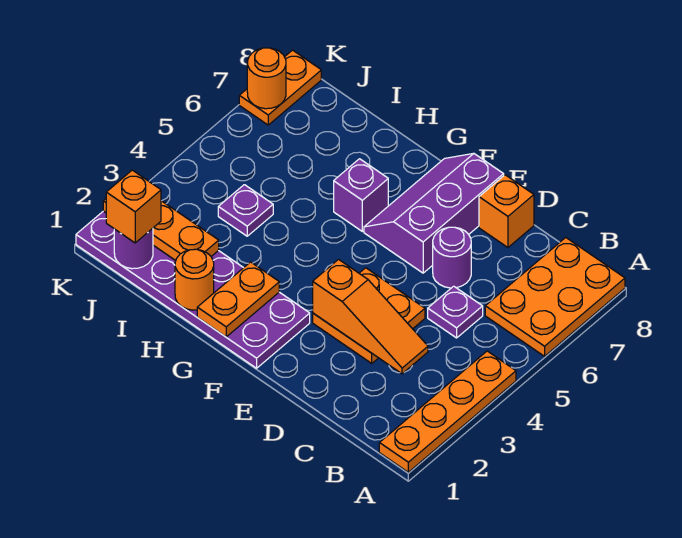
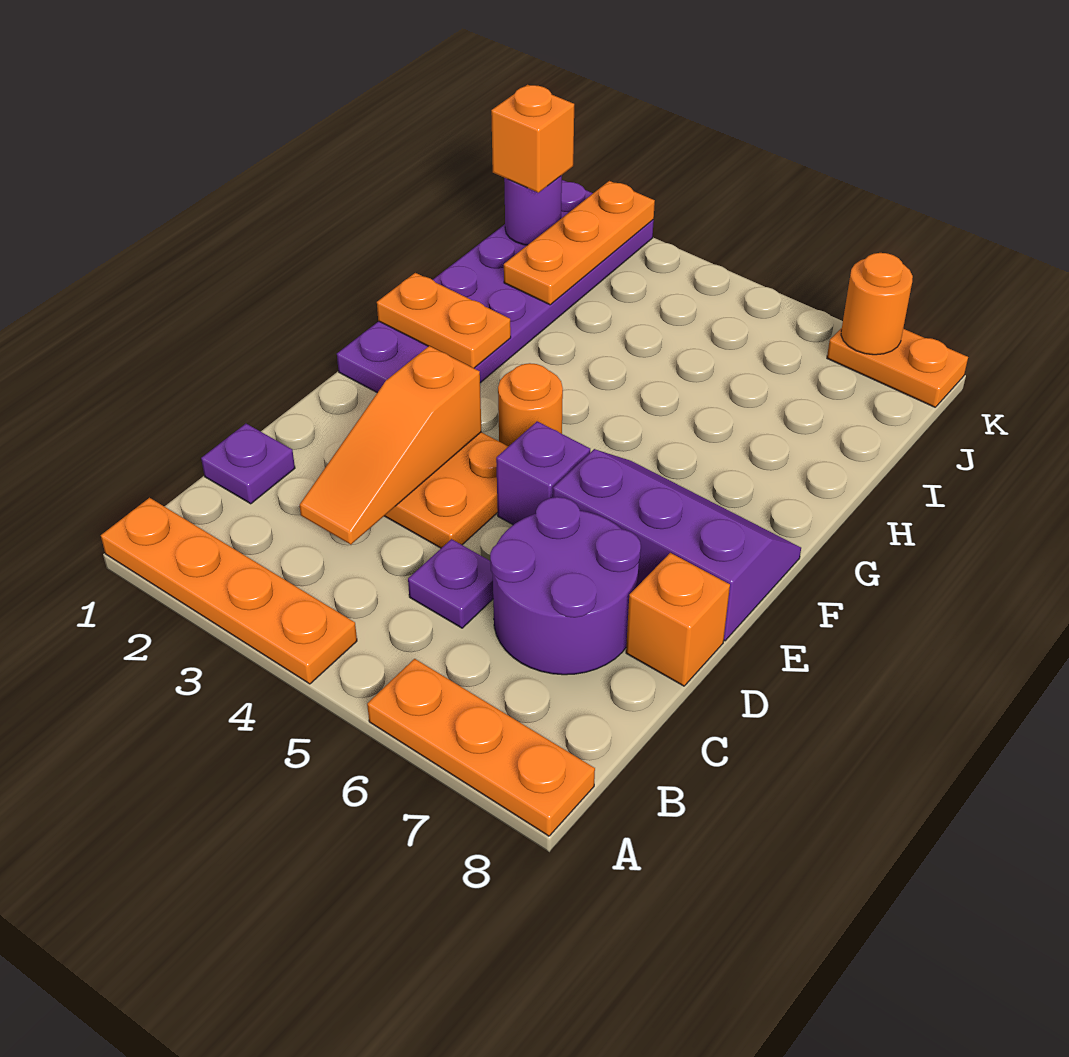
orange plate A6:B8 level 1 -> orange plate A6:A8 level 1
purple round brick D6 level 1 -> purple round brick C6:D7 level 1
purple brick G6 level 1 -> purple brick E5 level 1
orange round brick H1 level 2 -> orange round brick F4 level 1
purple plate I4 level 1 -> purple plate C1 level 1

